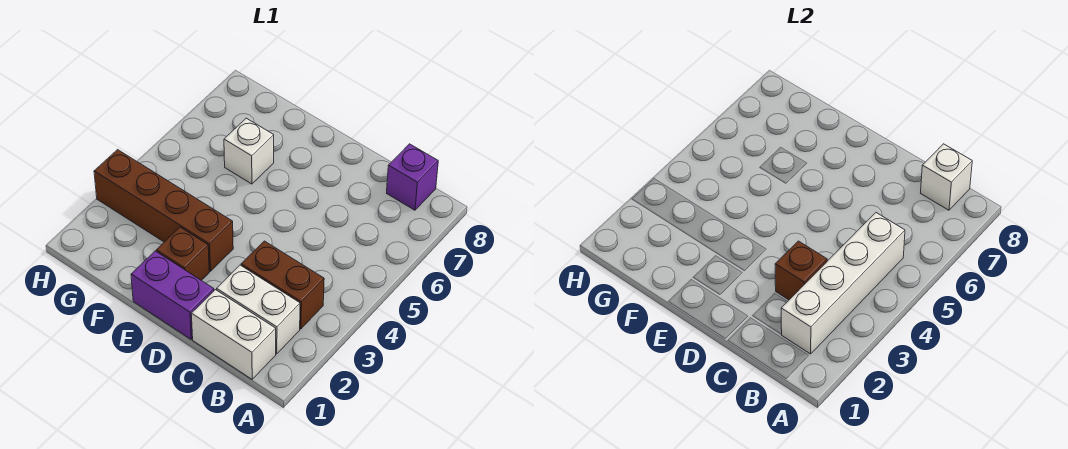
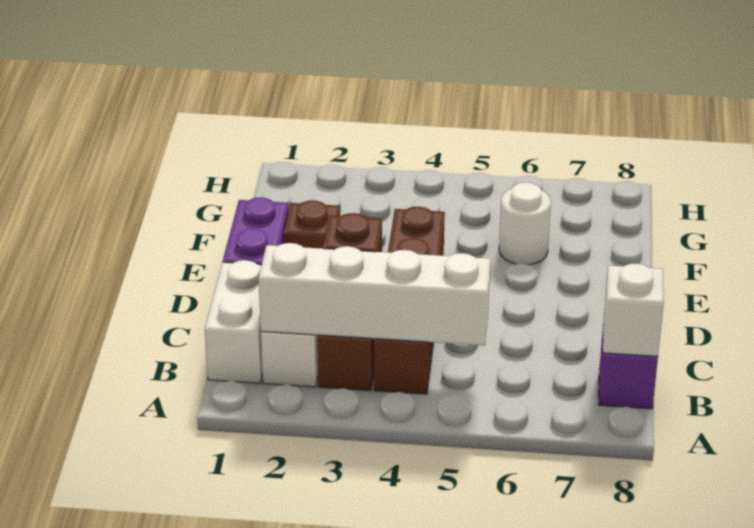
brown brick E3:H3 level 1 -> brown brick B4:E4 level 1
white brick F6 level 1 -> white round brick F6 level 1

